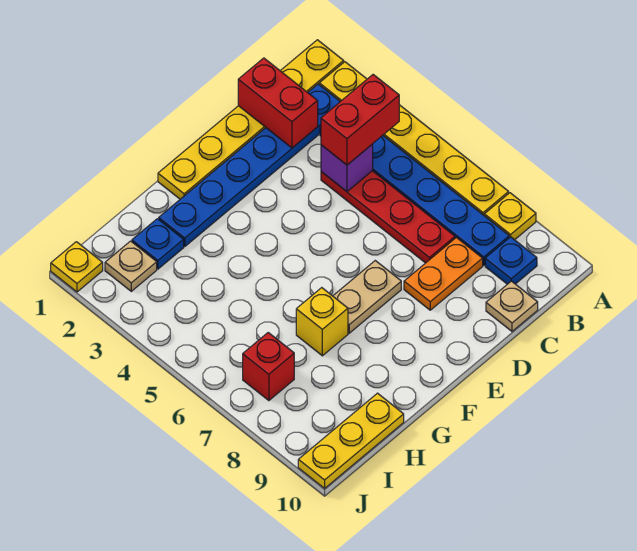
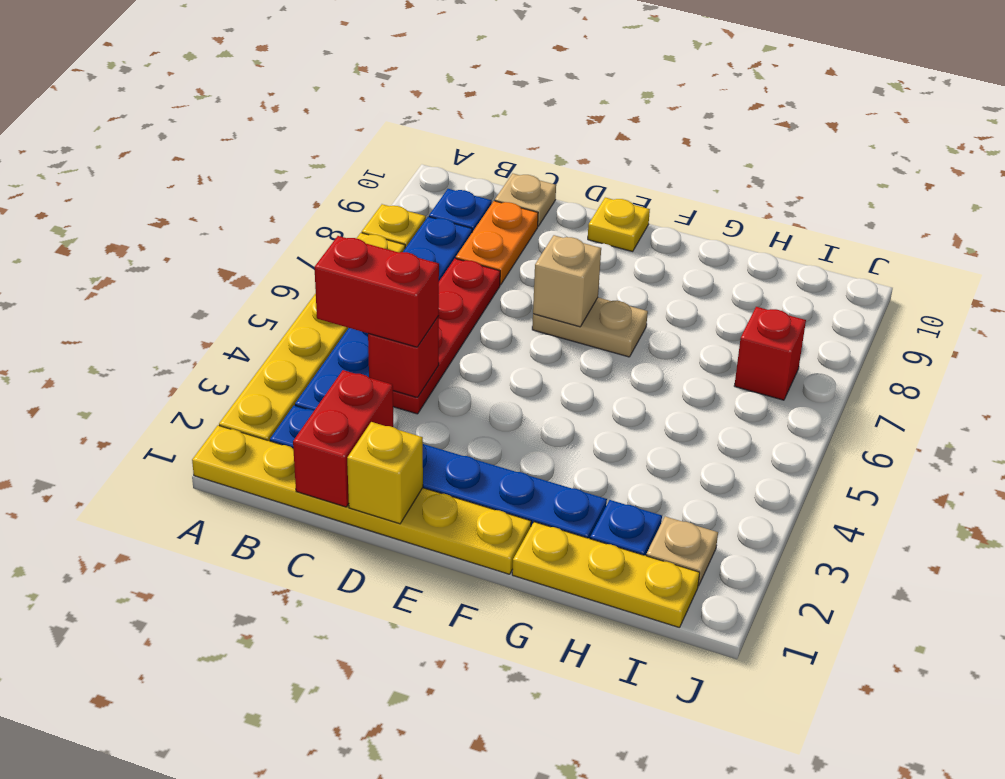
purple brick C4 level 2 -> red brick C4 level 2
orange plate C8:D8 level 1 -> orange plate C8:C9 level 1
none -> tan brick E7 level 2
yellow brick G7 level 1 -> yellow brick D1 level 2
yellow plate H10:J10 level 1 -> yellow plate G1:I1 level 1
yellow plate J1 level 1 -> yellow plate E10 level 1

